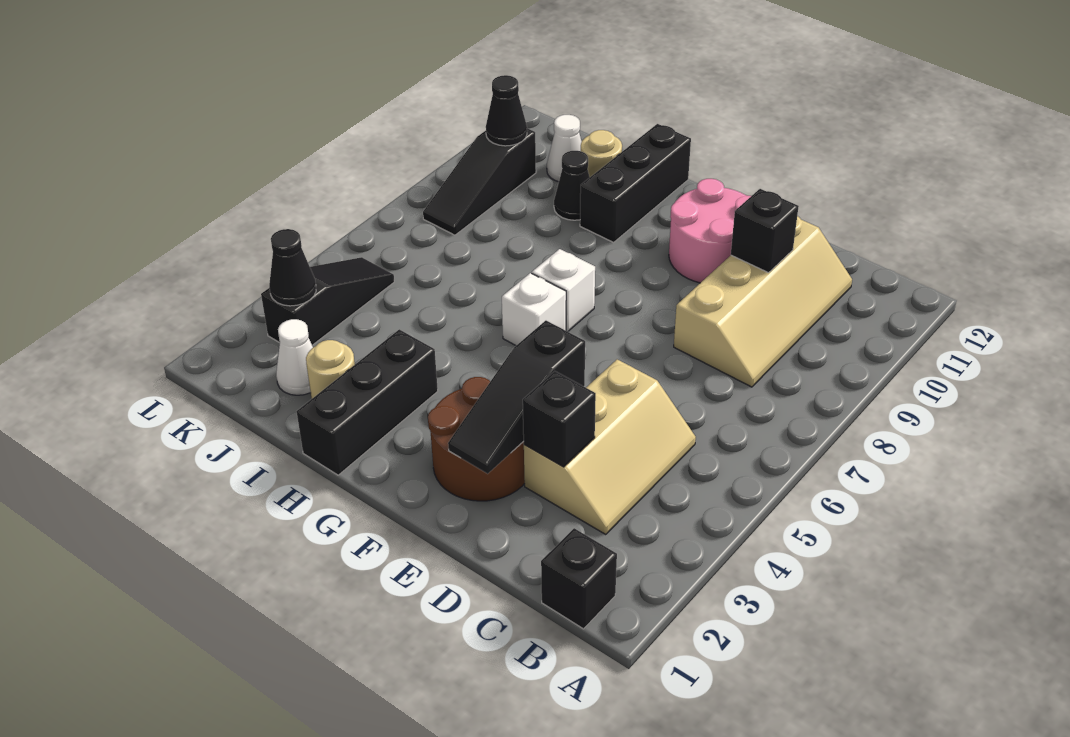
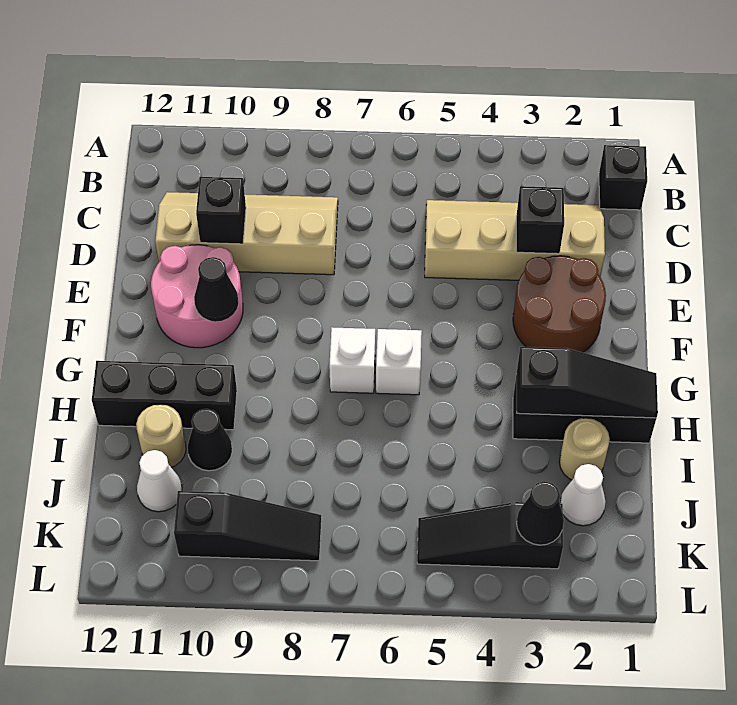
tan slope C3:D5 level 1 top D -> tan slope C2:D5 level 1 top D
black slope E2:E4 level 2 top 4 -> black slope H1:H3 level 2 top 3
black cone K10 level 2 -> black cone F10 level 2

